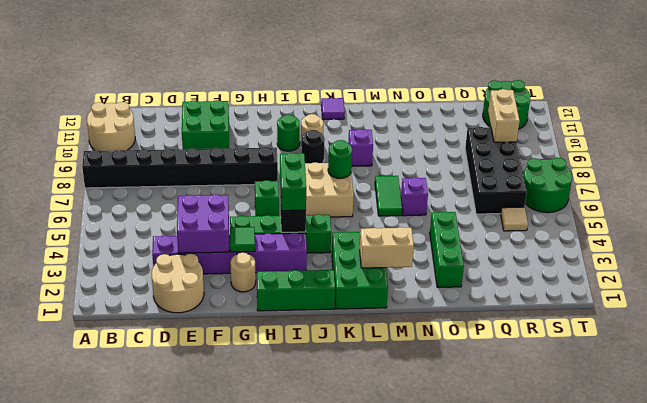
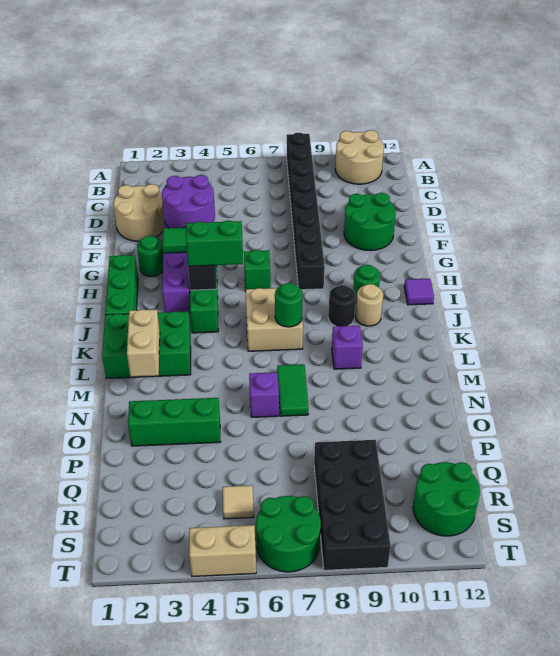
purple brick E3:F4 level 2 -> purple round brick E3:F4 level 2
green brick E10:F11 level 1 -> green round brick E10:F11 level 1
tan round brick G2 level 1 -> green round brick G2 level 1
purple tile K12 level 1 -> purple tile I12 level 1
green tile M6:M7 level 1 -> green tile M7:N7 level 1
black brick Q6:R9 level 1 -> black brick Q8:T9 level 1
tan brick R9:R10 level 2 -> tan brick T4:T5 level 1

